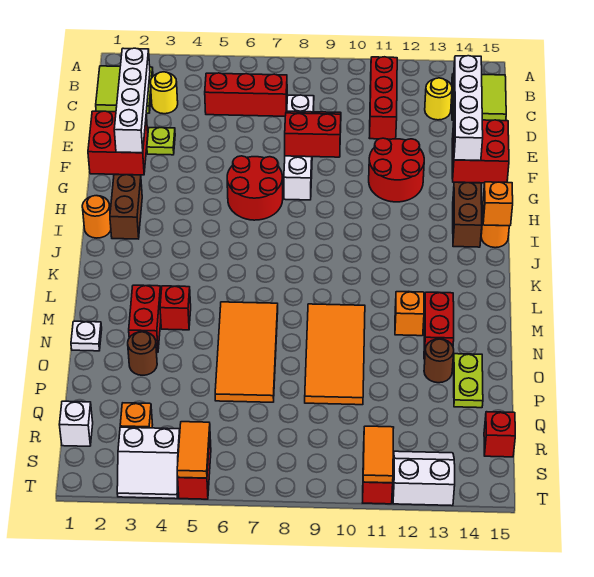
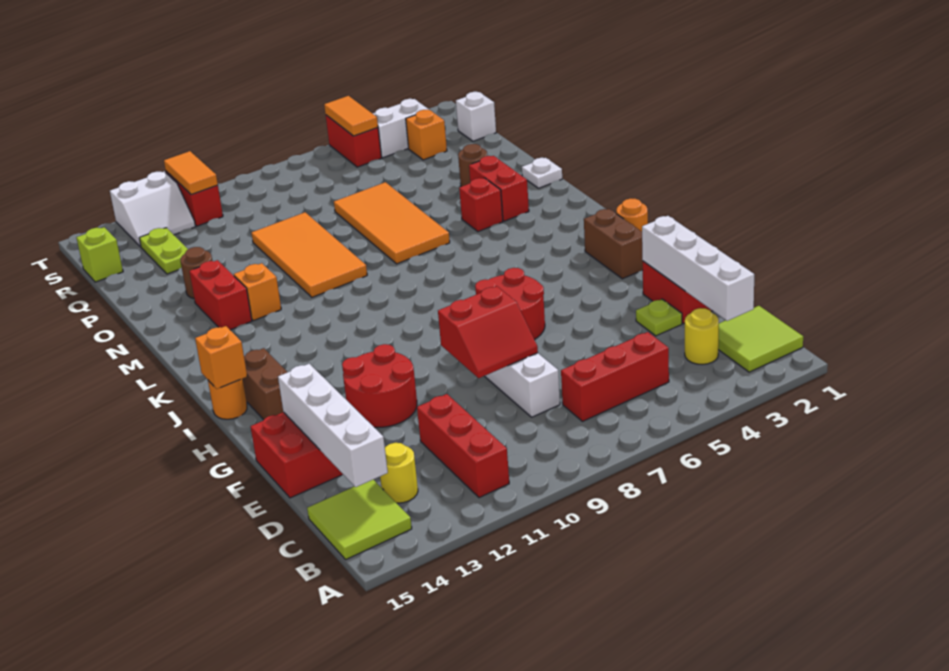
lime plate O14:P14 level 1 -> lime plate Q13:R13 level 1
red brick R15 level 1 -> lime brick R15 level 1

